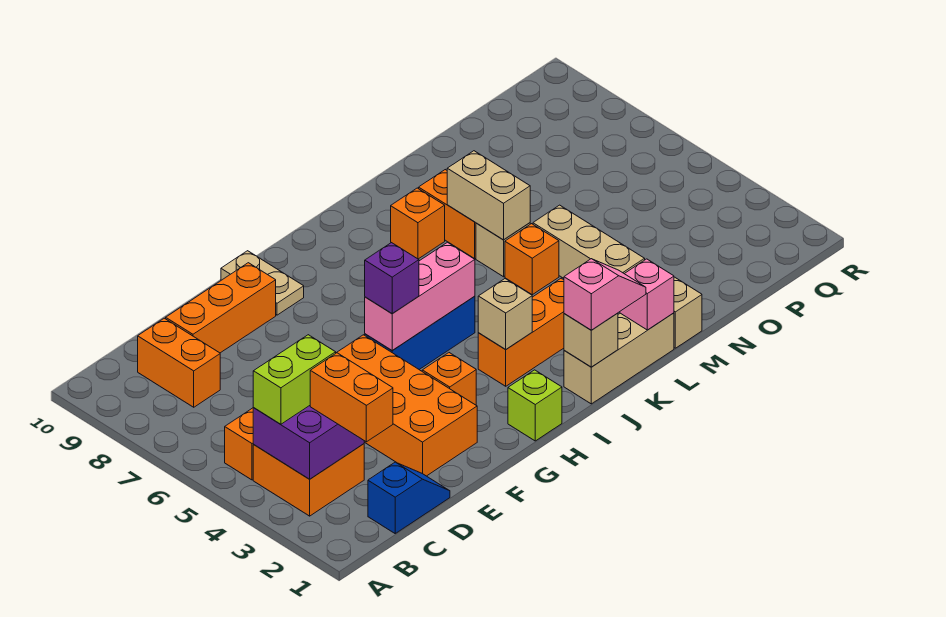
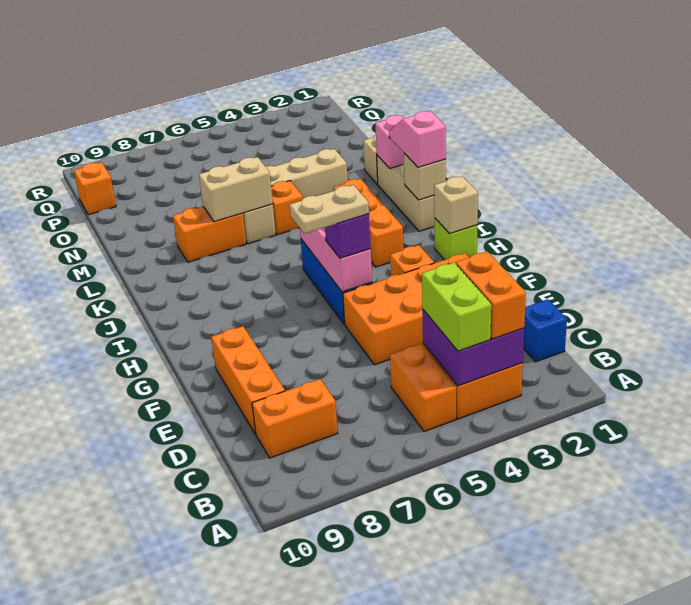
orange brick C2:C3 level 3 -> orange brick B3:C3 level 3
tan plate G9:G10 level 1 -> tan plate G5:G6 level 4
tan brick I3 level 2 -> tan brick H1 level 2
orange brick K8 level 1 -> orange brick P10 level 1

